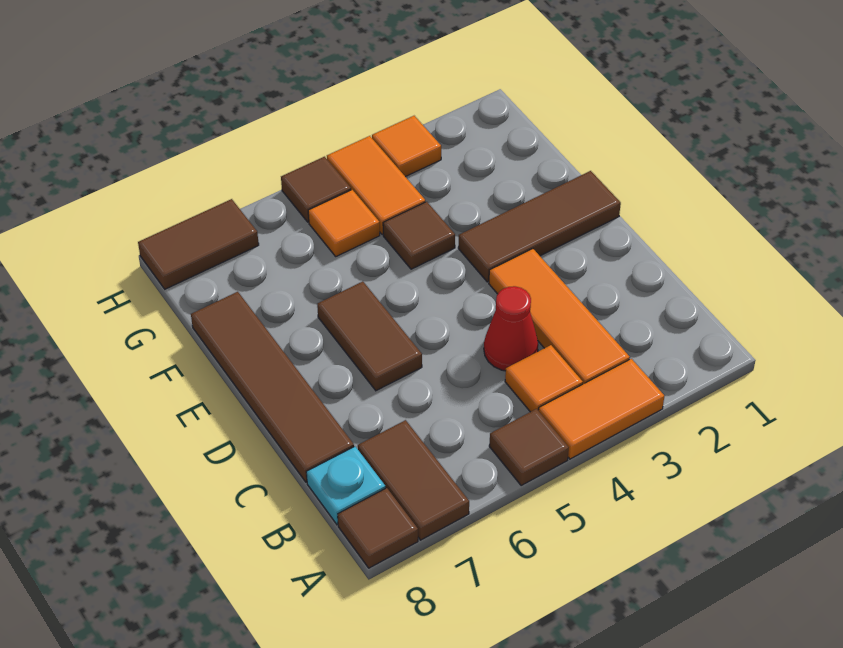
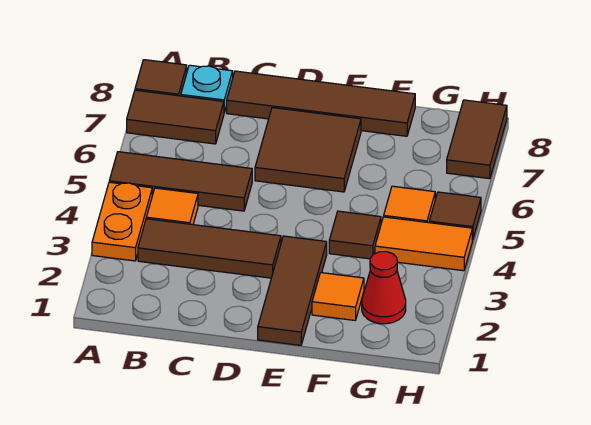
orange tile A3:A4 level 1 -> orange plate A3:A4 level 1
brown tile A5 level 1 -> brown tile A5:C5 level 1
orange tile B3:D3 level 1 -> brown tile B3:D3 level 1
red cone C4 level 1 -> red cone G2 level 1
brown tile D6:E6 level 1 -> brown tile D6:E7 level 1
orange tile H3 level 1 -> orange tile F2 level 1

